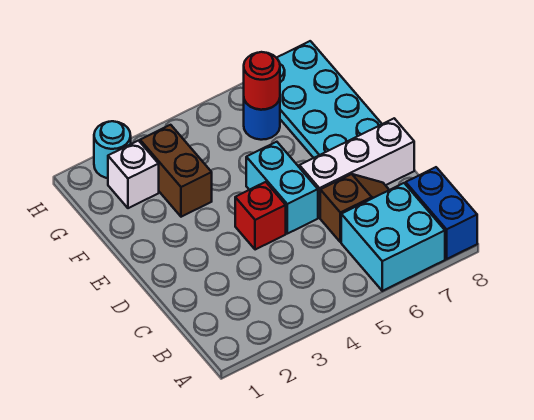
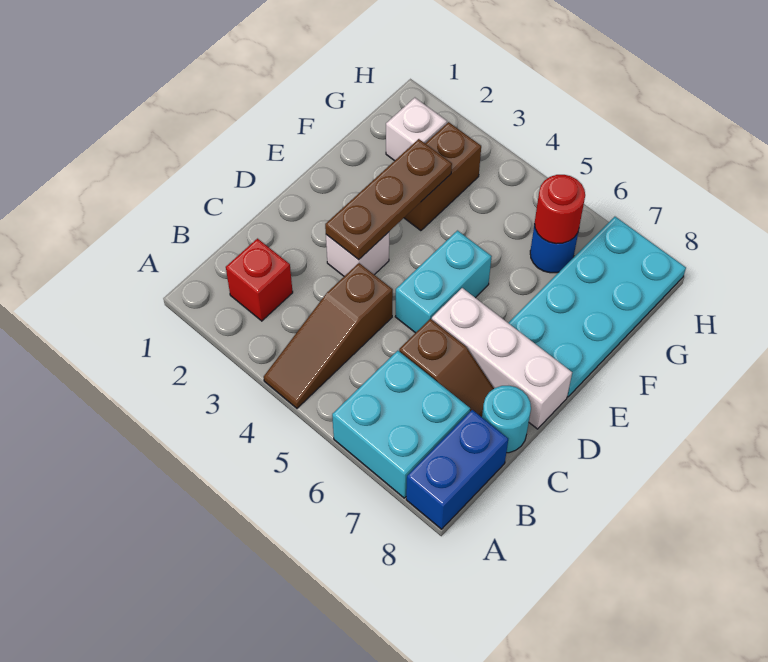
none -> brown slope A4:C4 level 1 top C
none -> white brick D3 level 1
none -> brown plate D3:F3 level 2
red brick D4 level 1 -> red brick B2 level 1
cyan round brick H2 level 1 -> cyan round brick C8 level 1

